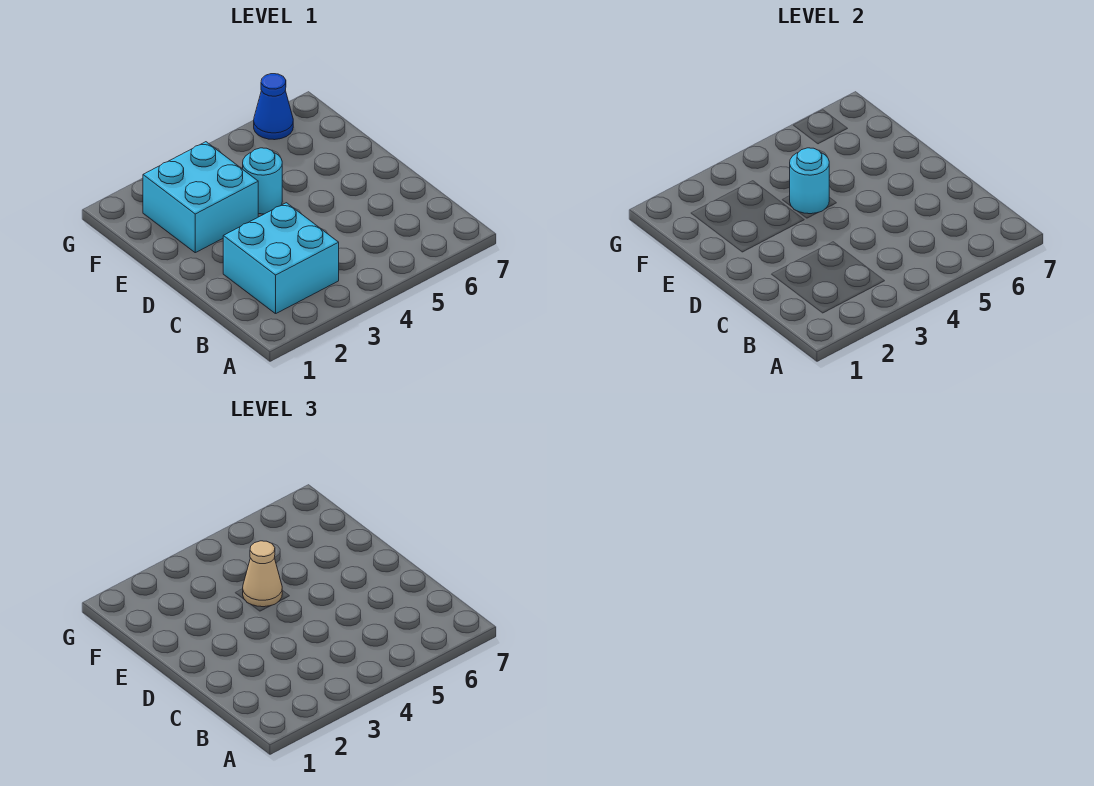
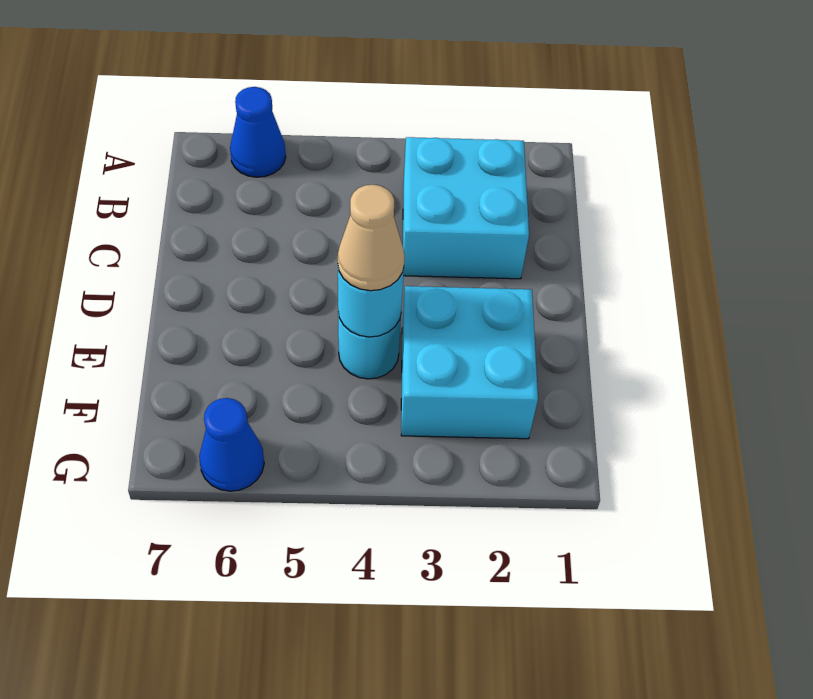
none -> blue cone A6 level 1

